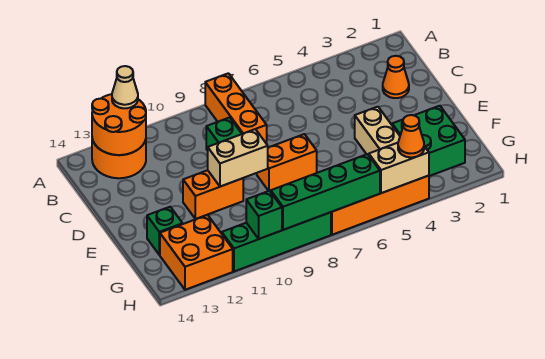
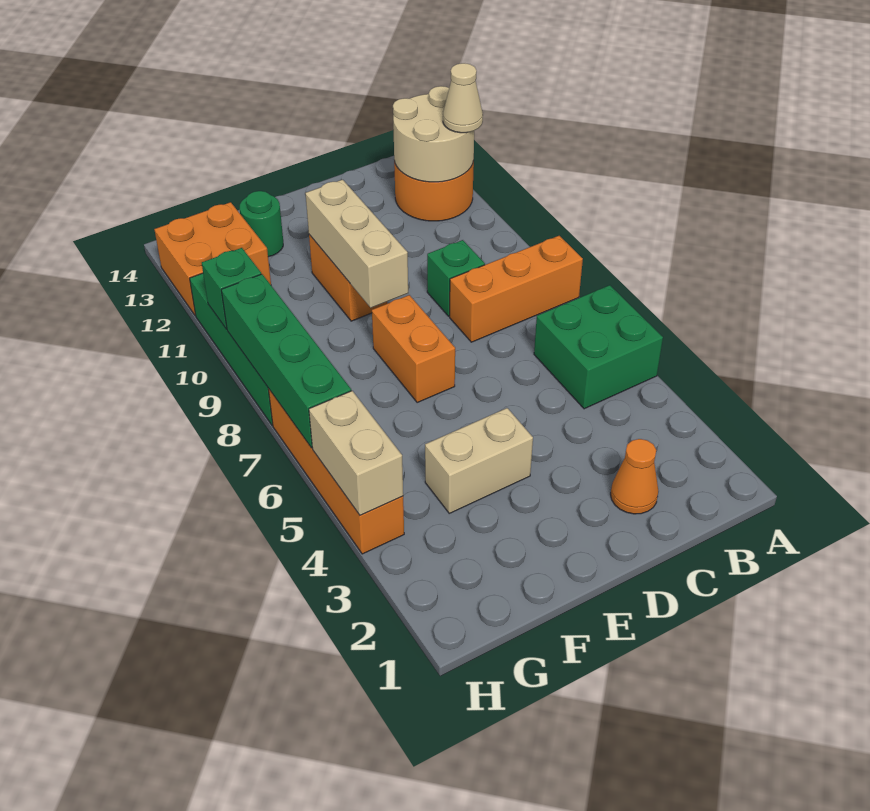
orange round brick A12:B13 level 2 -> tan round brick A12:B13 level 2
tan brick E9:E10 level 2 -> tan brick E9:E11 level 2
green brick F2:G3 level 1 -> green brick A5:B6 level 1
green brick F13 level 1 -> green round brick F13 level 1
orange cone H4 level 3 -> none

